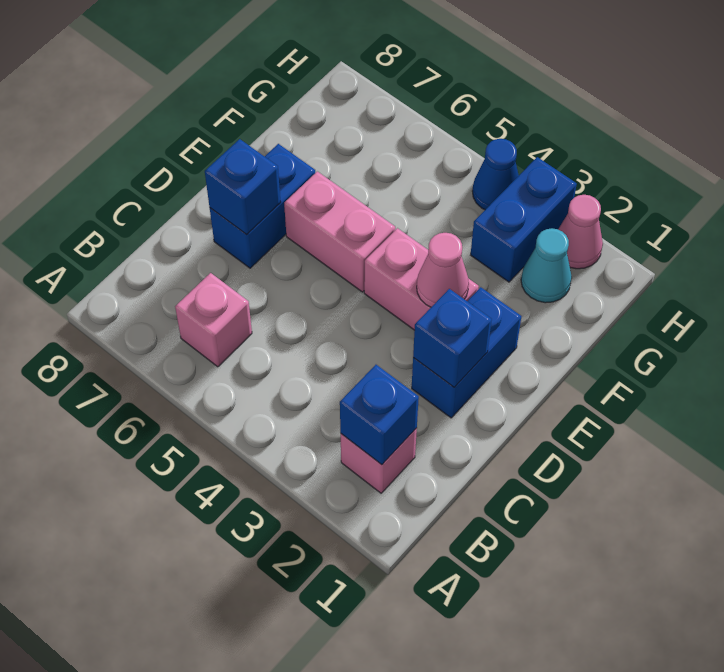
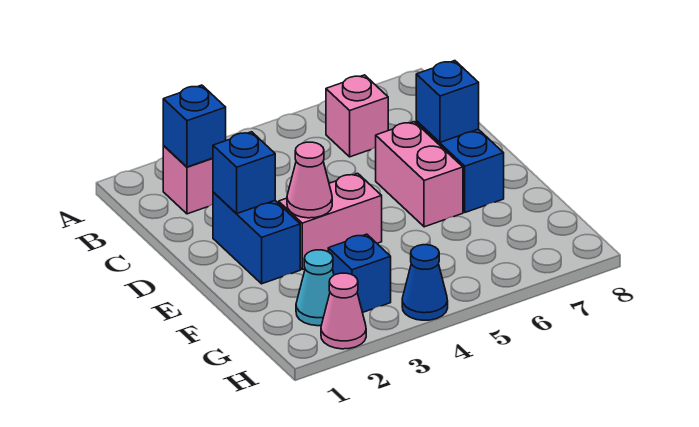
pink brick E5:E6 level 1 -> pink brick D6:E6 level 1
blue brick G3:H3 level 1 -> blue brick G3 level 1

